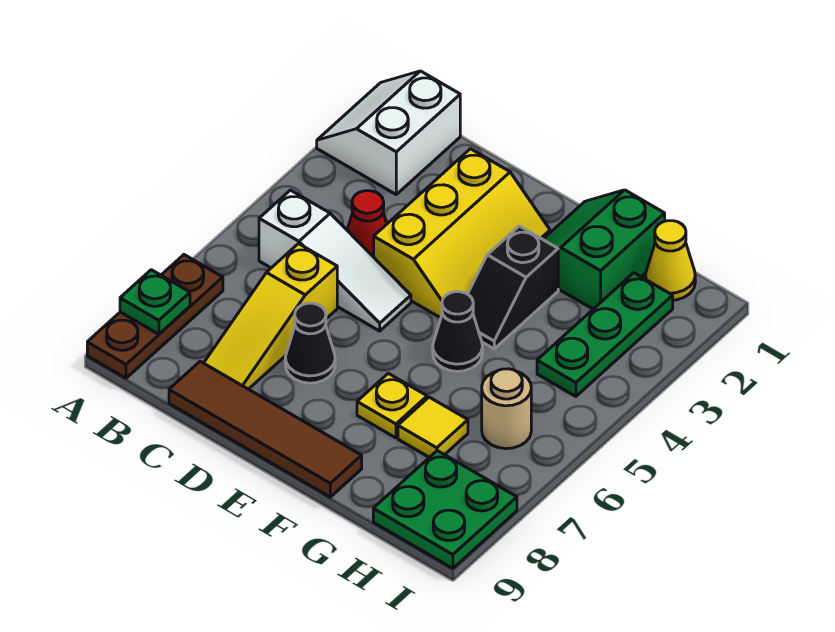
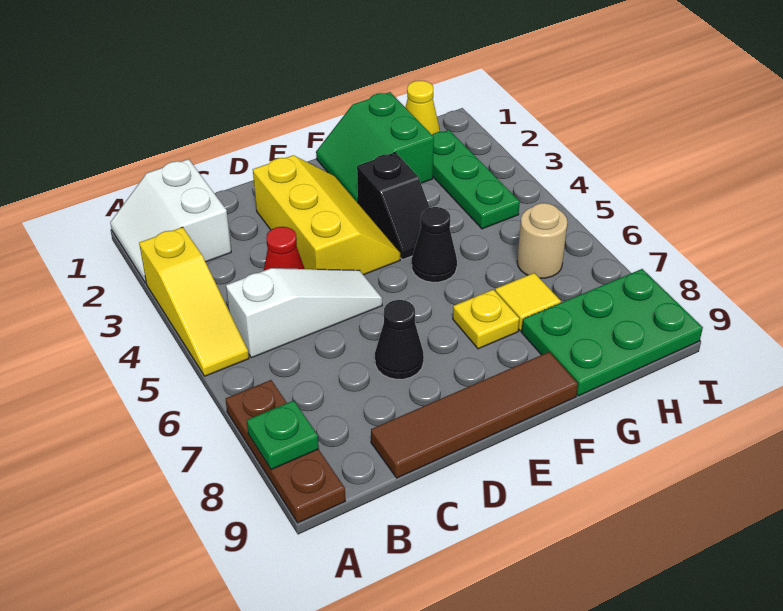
yellow slope C6:C8 level 1 top 6 -> yellow slope A3:A5 level 1 top 3
green plate H8:I9 level 1 -> green plate G8:I9 level 1

